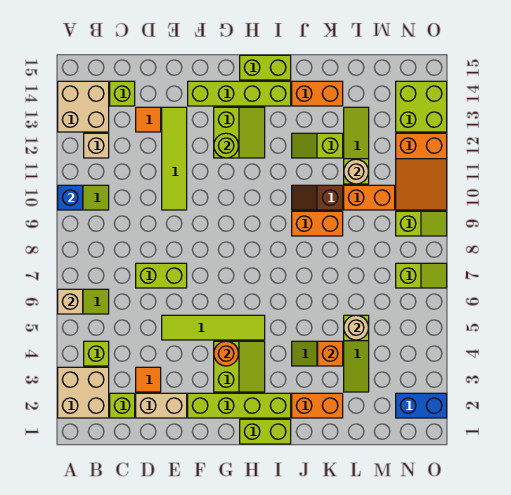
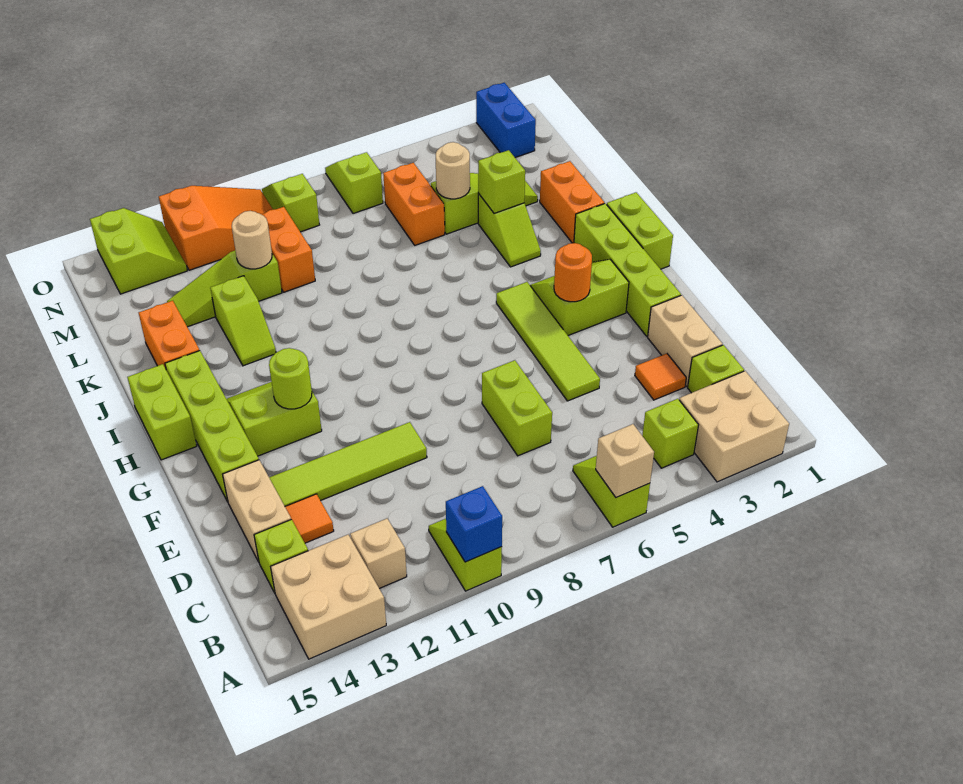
none -> tan brick D14:E14 level 1
orange brick J9:K9 level 1 -> orange brick L6:M6 level 1
brown slope J10:K10 level 1 top K -> none
orange brick K4 level 2 -> lime brick K4 level 2
lime brick N13:O14 level 1 -> lime slope N13:O14 level 1 top 14

